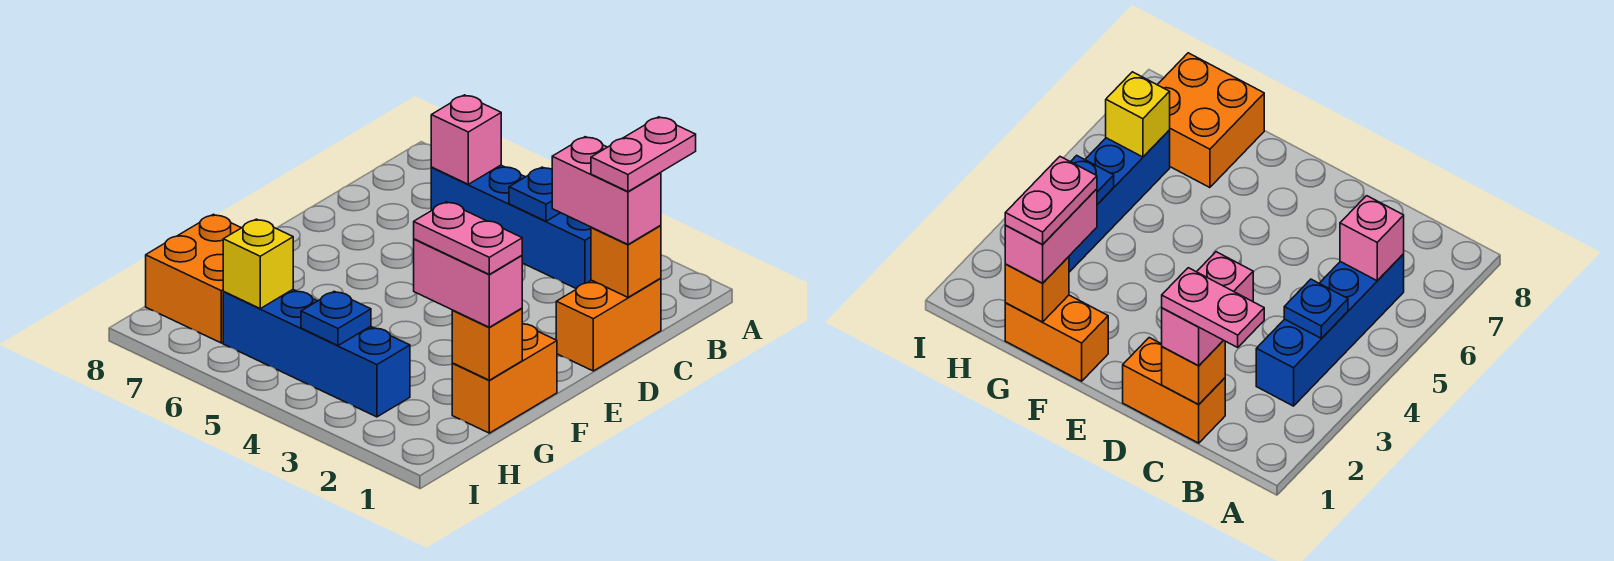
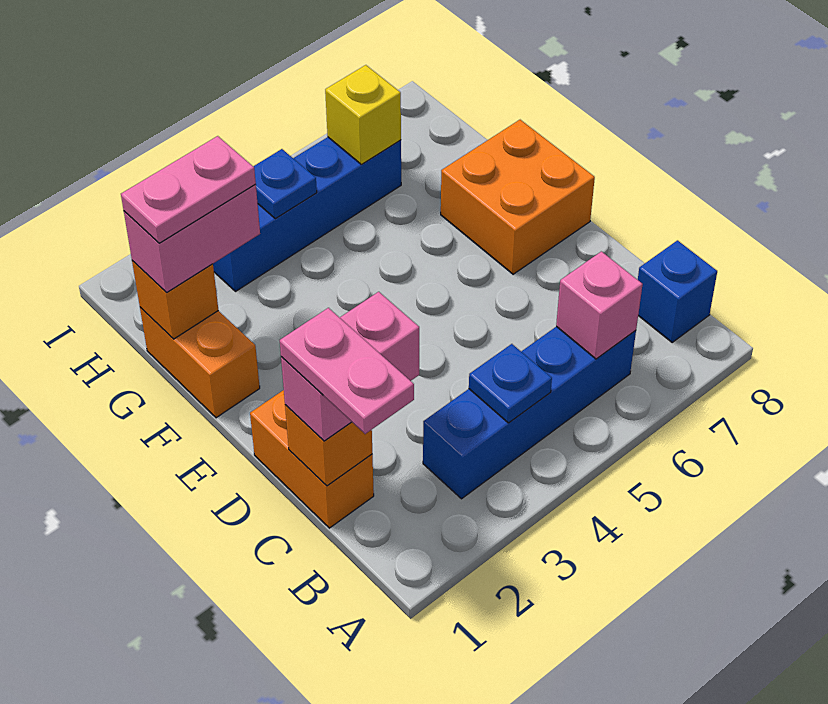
none -> blue brick B8 level 1
orange brick G7:H8 level 1 -> orange brick E7:F8 level 1

